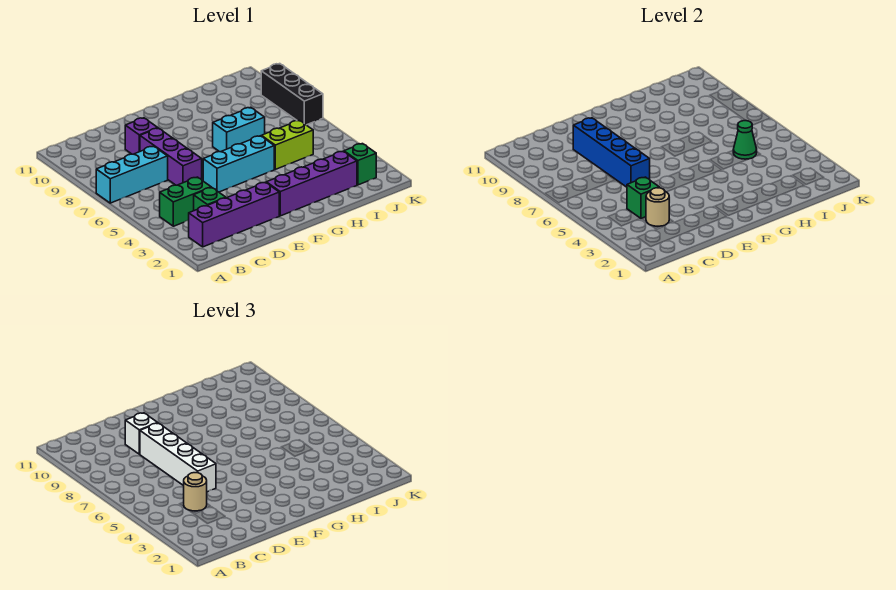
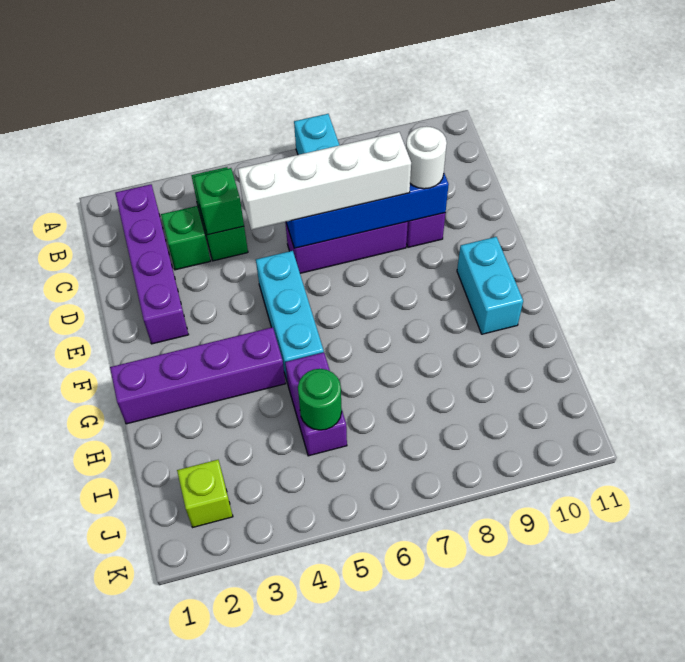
tan round brick C3 level 2 -> none
tan round brick C4 level 3 -> none
white brick D9 level 3 -> white round brick D9 level 3
purple brick F2:I2 level 1 -> purple brick G1:G4 level 1
cyan brick G7:H7 level 1 -> cyan brick F10:G10 level 1
lime brick H5:I5 level 1 -> purple brick H5:I5 level 1
green cone I5 level 2 -> green round brick I5 level 2
green brick J2 level 1 -> lime brick J2 level 1
black brick K7:K9 level 1 -> none

